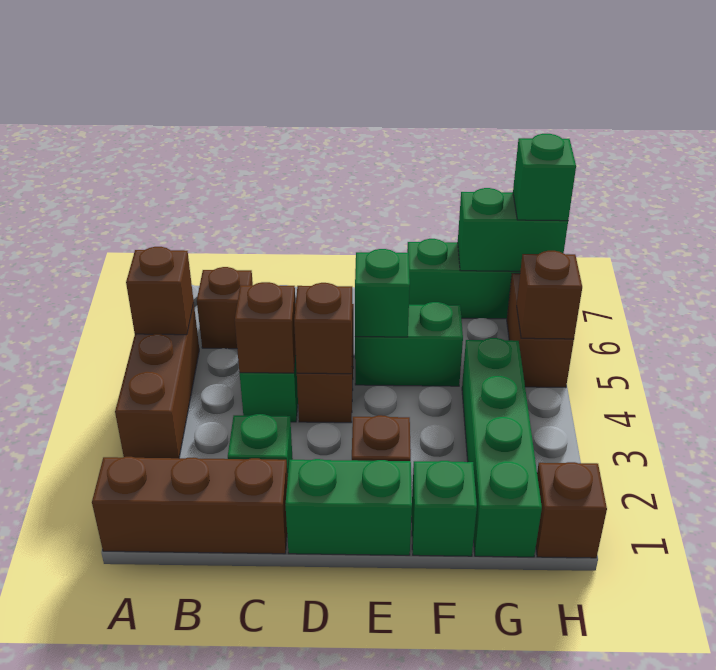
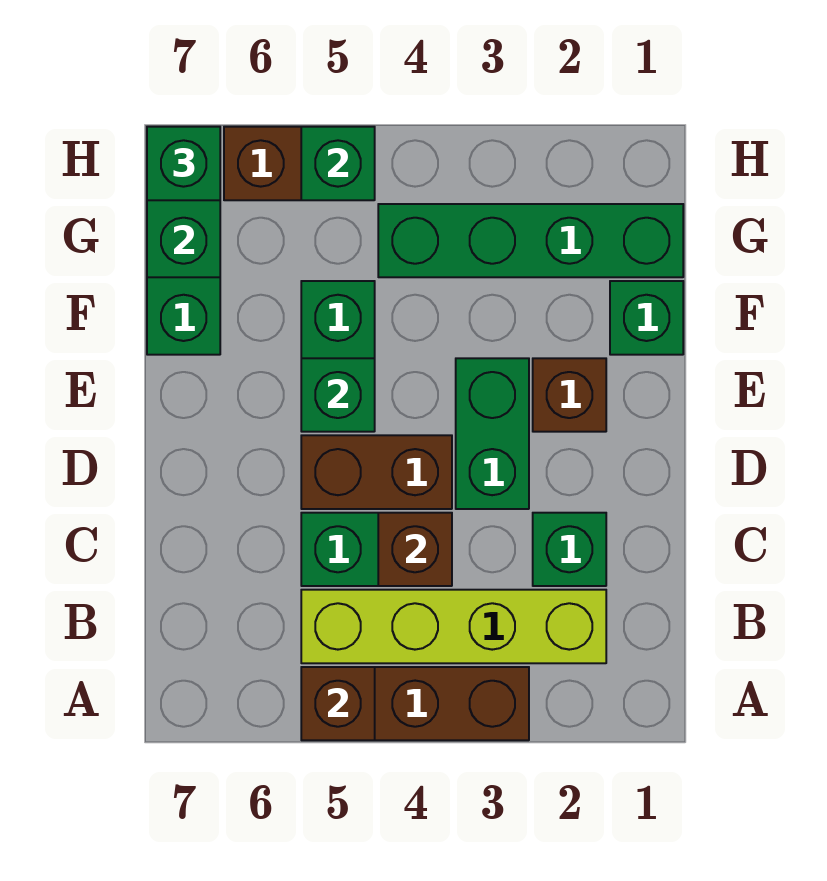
brown brick A1:C1 level 1 -> none
none -> lime brick B2:B5 level 1
brown brick B6 level 1 -> none
green brick D1:E1 level 1 -> green brick D3:E3 level 1
brown brick D4 level 2 -> none
brown brick H1 level 1 -> none
brown brick H5 level 2 -> green brick H5 level 2

